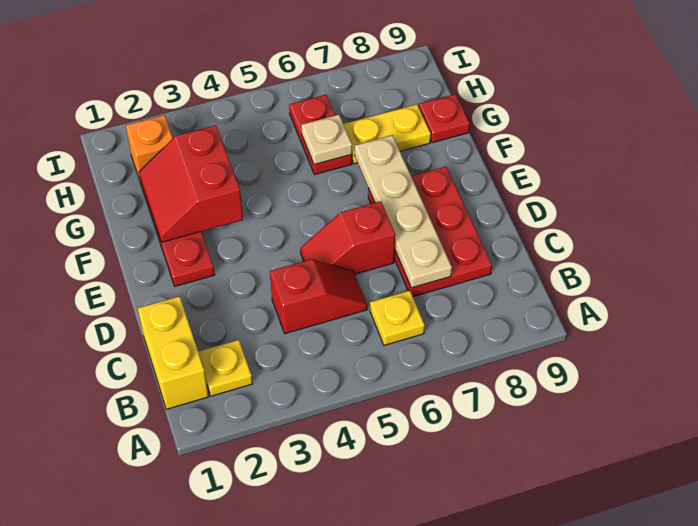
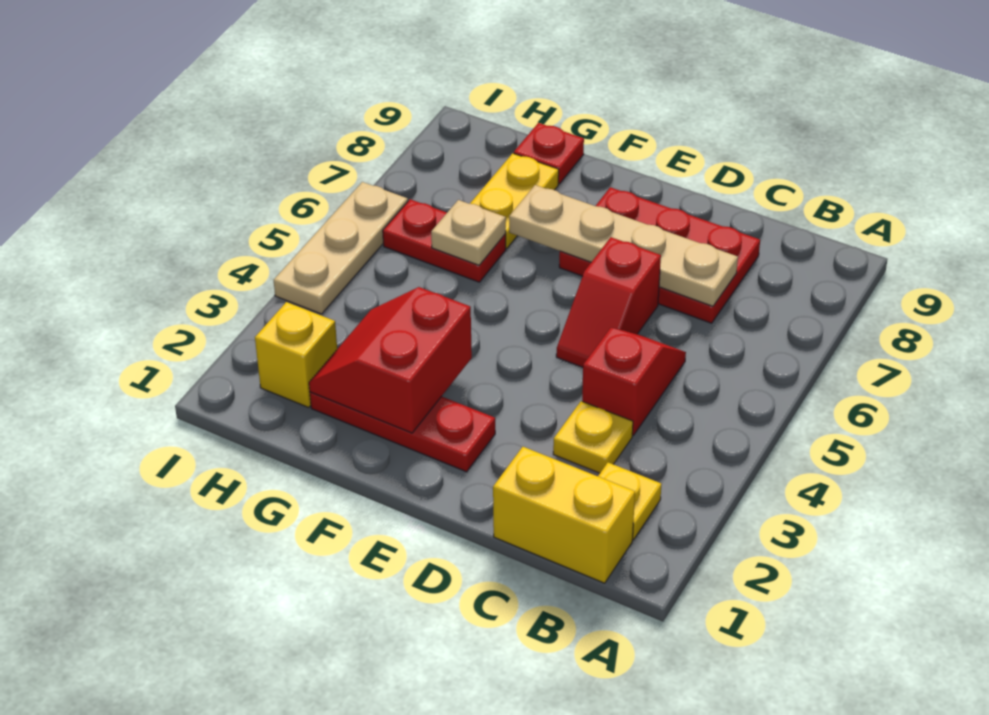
yellow plate B6 level 1 -> yellow plate C3 level 1
red slope F2:G3 level 2 top 3 -> red slope F2:G3 level 2 top F
orange brick H2 level 1 -> yellow brick H2 level 1
none -> tan plate I4:I6 level 1

